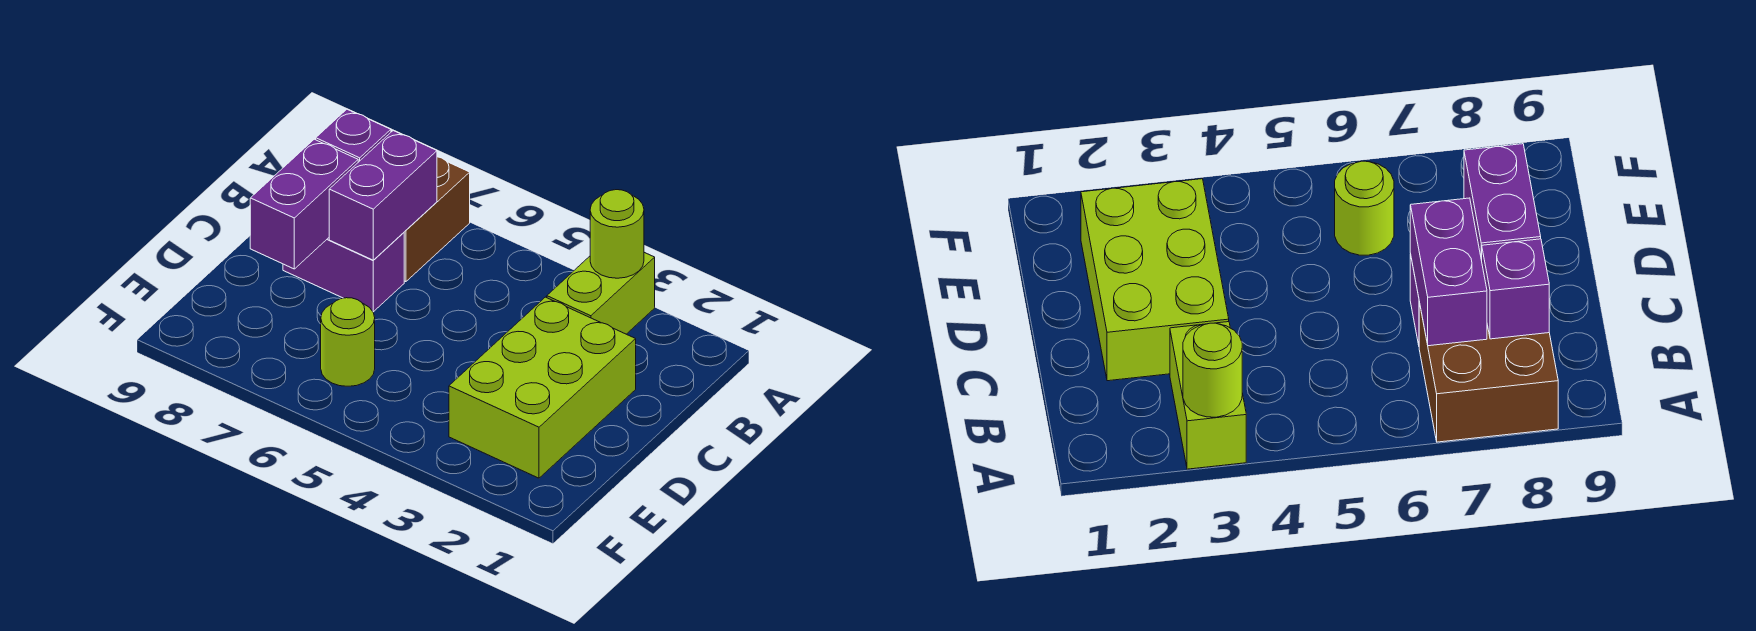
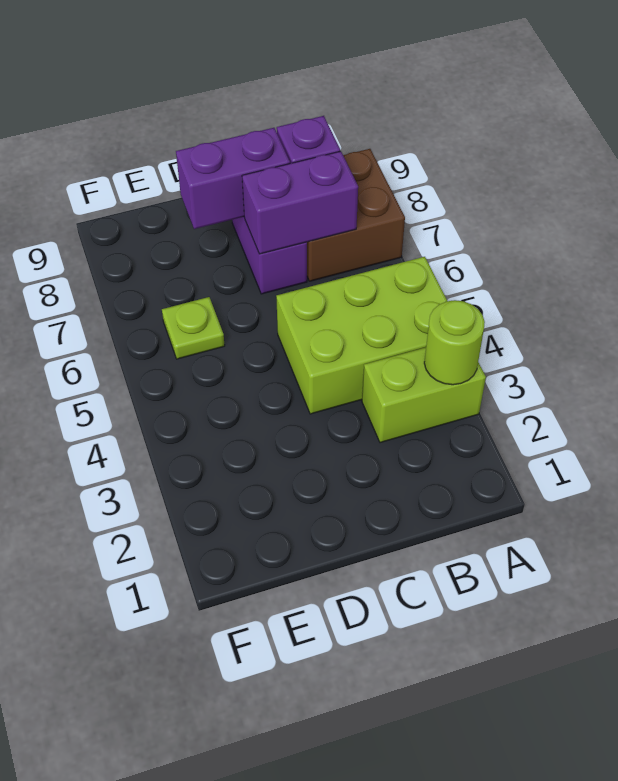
lime brick C2:E3 level 1 -> lime brick A4:C5 level 1
lime round brick E6 level 1 -> lime plate E6 level 1

